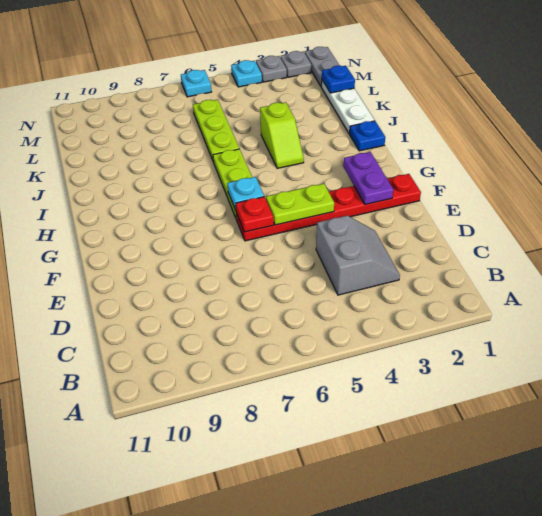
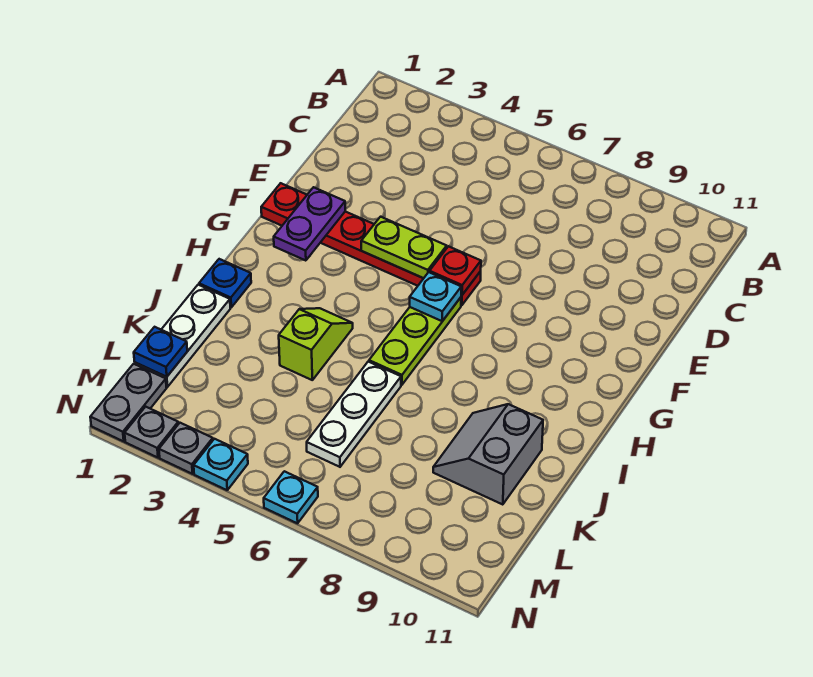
grey slope C3:D4 level 1 top 4 -> grey slope J9:K10 level 1 top 10
lime plate J6:L6 level 1 -> white plate J6:L6 level 1

